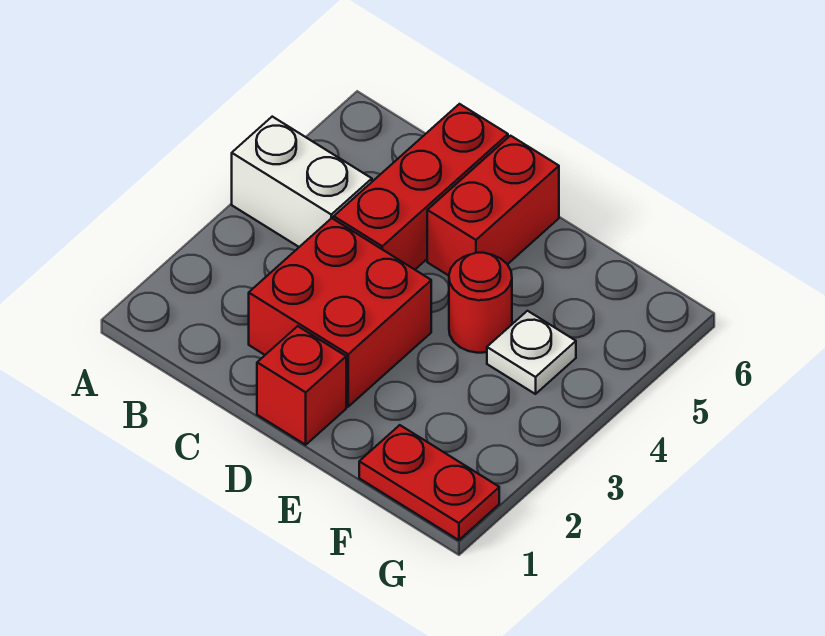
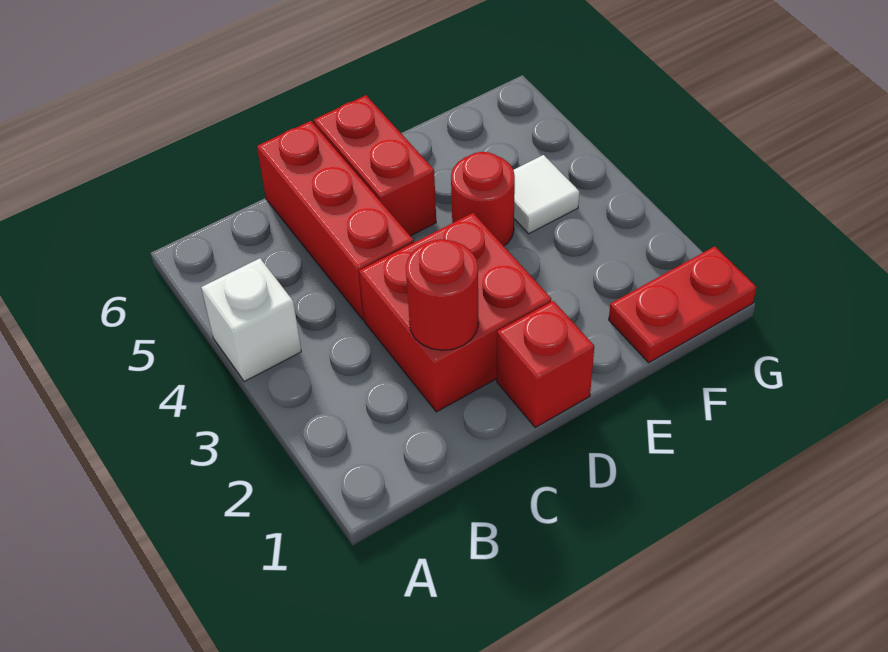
white brick A4:B4 level 1 -> white brick A4 level 1
none -> red round brick C2 level 2
white plate F4 level 1 -> white tile F4 level 1

